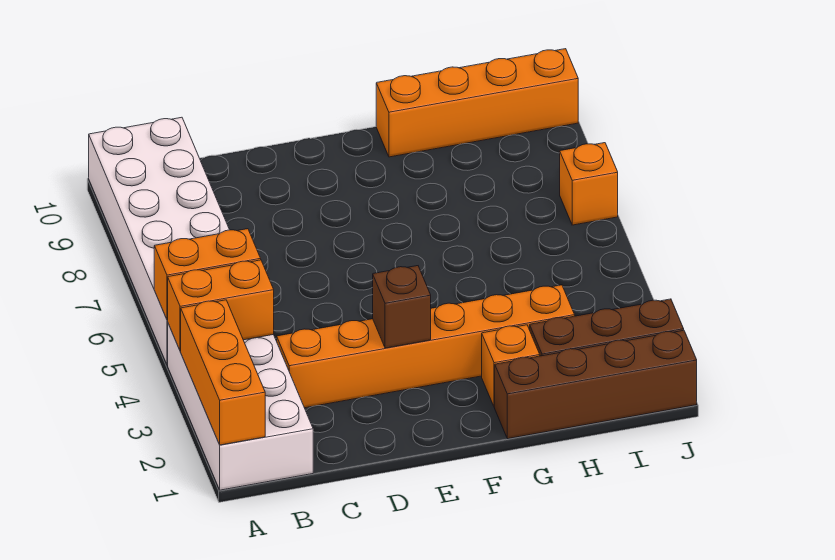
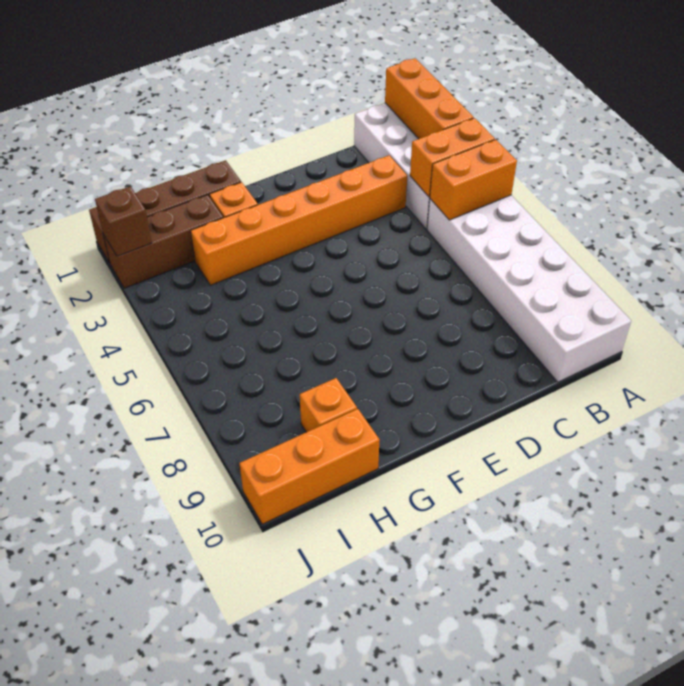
brown brick E3 level 2 -> brown brick J2 level 2
orange brick G10:J10 level 1 -> orange brick H10:J10 level 1
orange brick J7 level 1 -> orange brick H9 level 1

